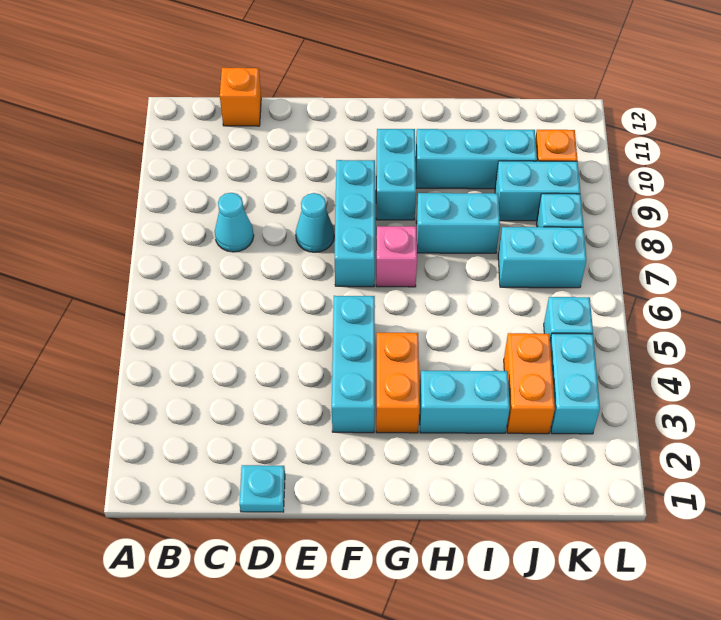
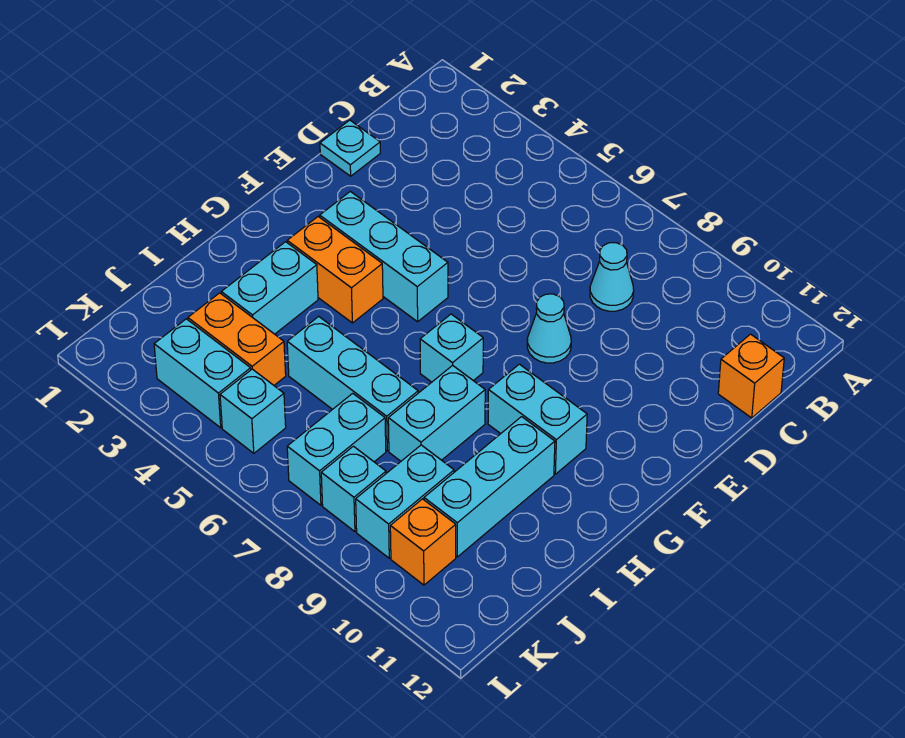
cyan brick F7:F9 level 1 -> cyan brick I5:I7 level 1
pink brick G7 level 1 -> cyan brick G7 level 1

